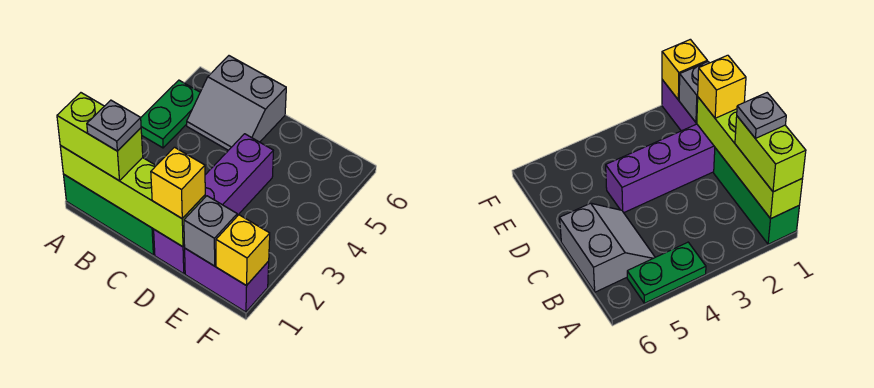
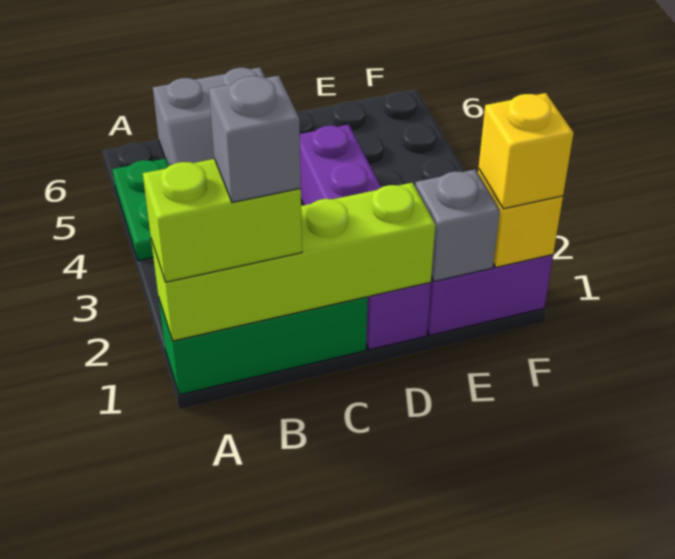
grey plate B1 level 4 -> grey brick B1 level 4
yellow brick D1 level 3 -> yellow brick F1 level 3

